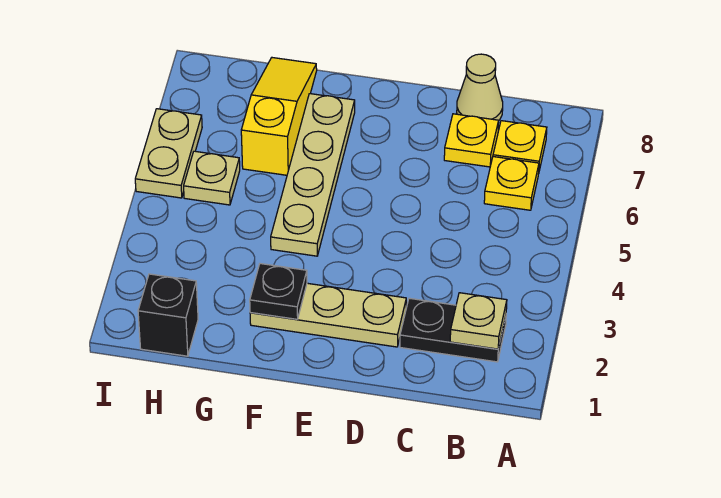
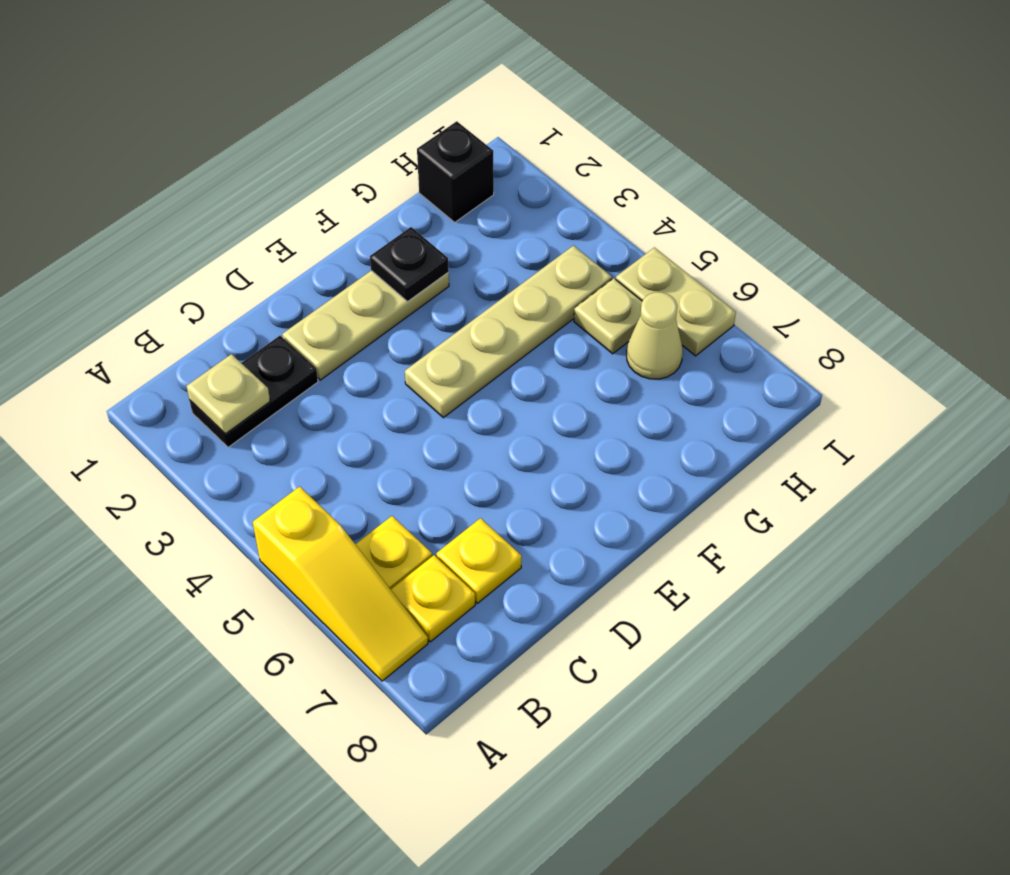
tan cone C8 level 1 -> tan cone H6 level 1
tan plate F4:F7 level 1 -> tan plate E4:H4 level 1
yellow slope G6:G8 level 1 top 6 -> yellow slope A5:A7 level 1 top 5

